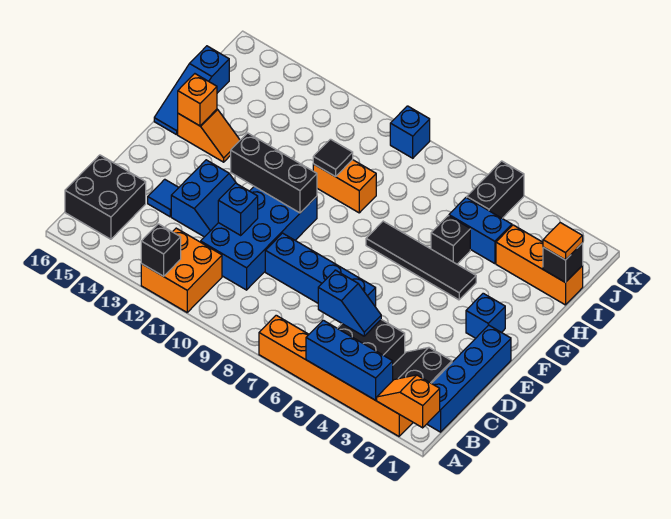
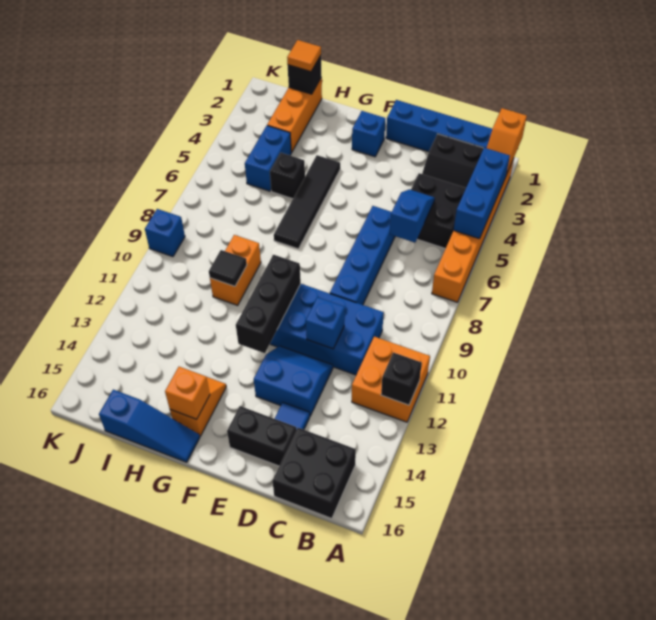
black brick J5:K5 level 1 -> black brick D15:E15 level 1

